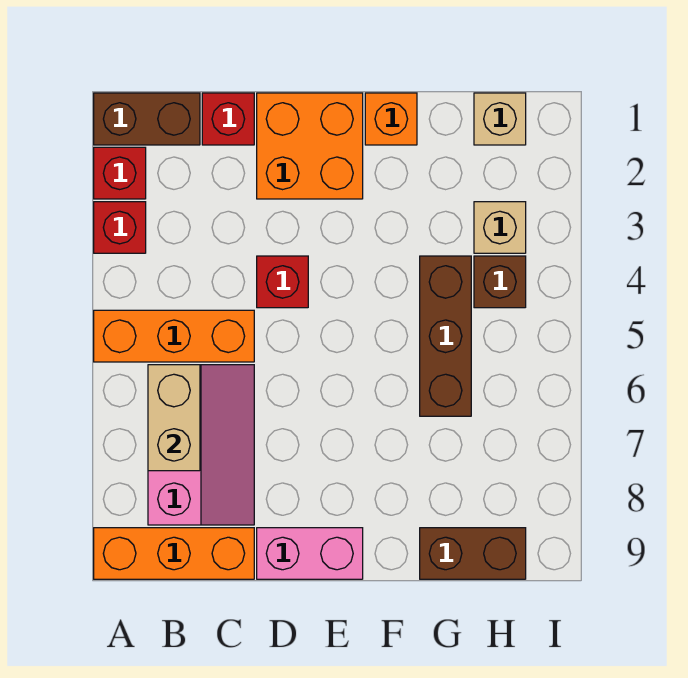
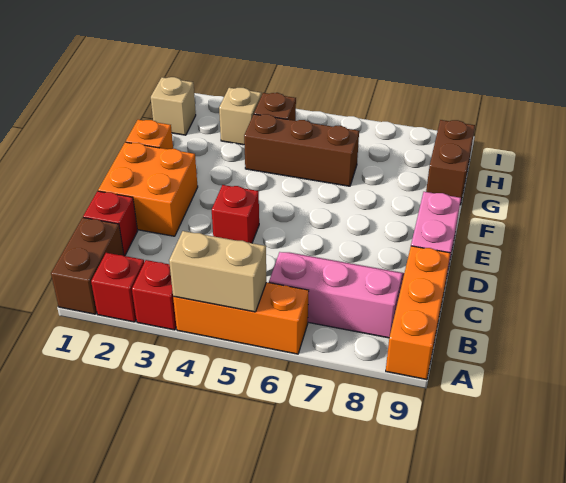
orange brick A5:C5 level 1 -> orange brick A4:A6 level 1
tan brick B6:B7 level 2 -> tan brick A4:A5 level 2

